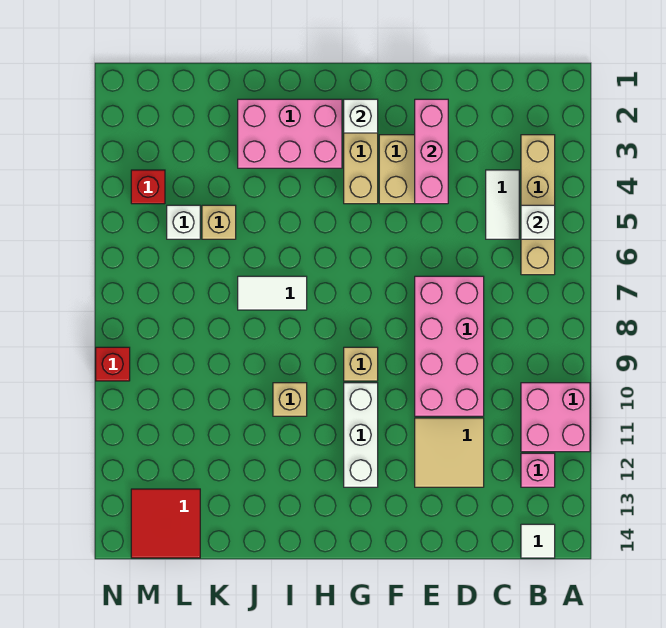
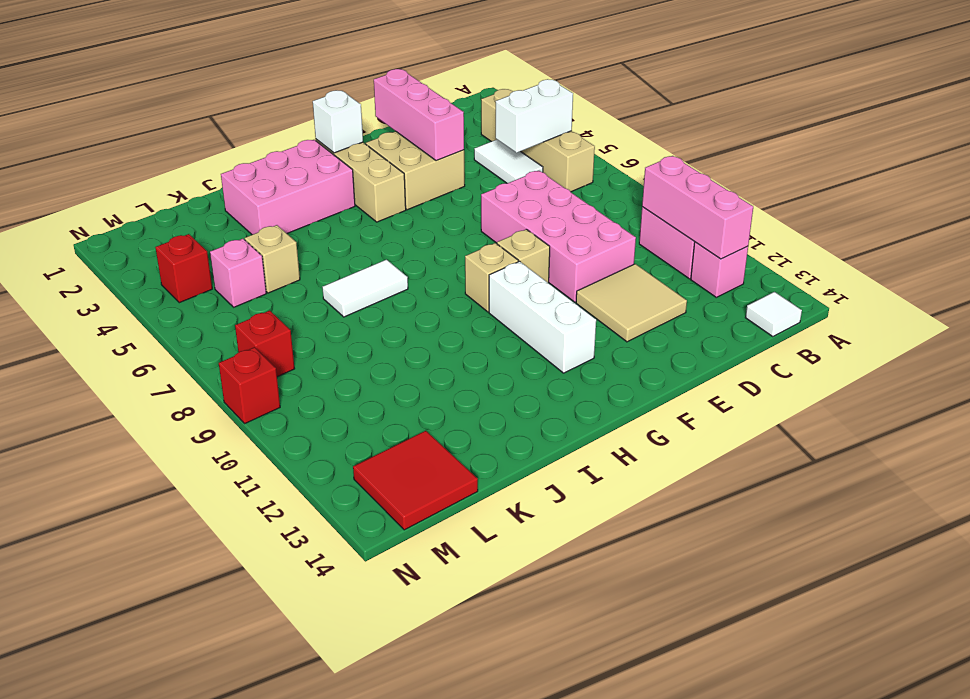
white brick B5 level 2 -> white brick B5:C5 level 2
none -> pink brick B10:B12 level 2
tan brick I10 level 1 -> tan brick F9 level 1
white brick L5 level 1 -> pink brick L5 level 1
none -> red brick M8 level 1

